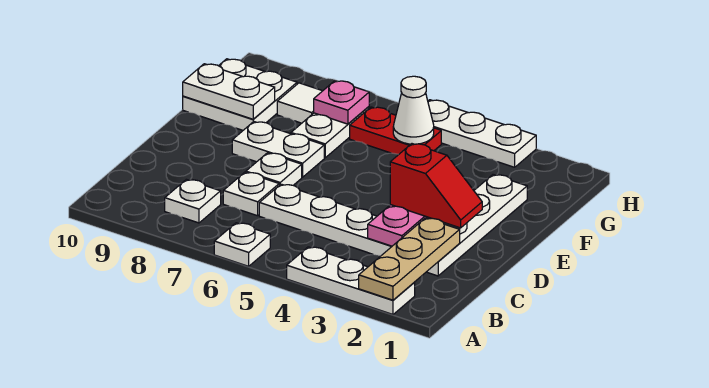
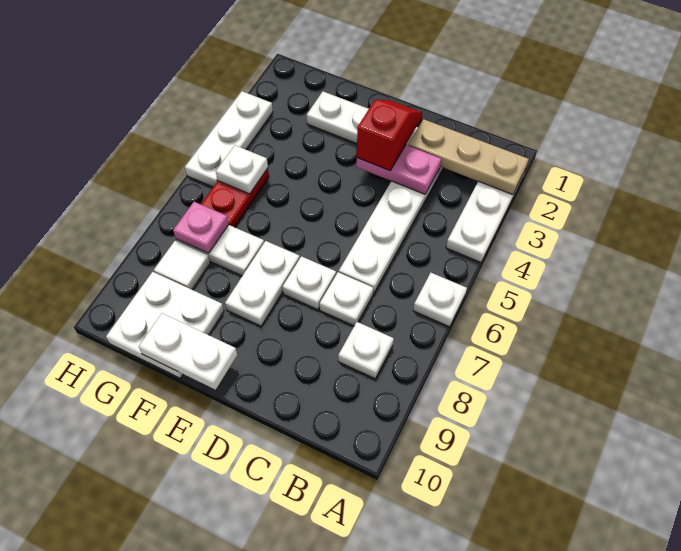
white plate F9:F10 level 2 -> white plate E10:F10 level 2
white cone G5 level 2 -> white plate G5 level 2

